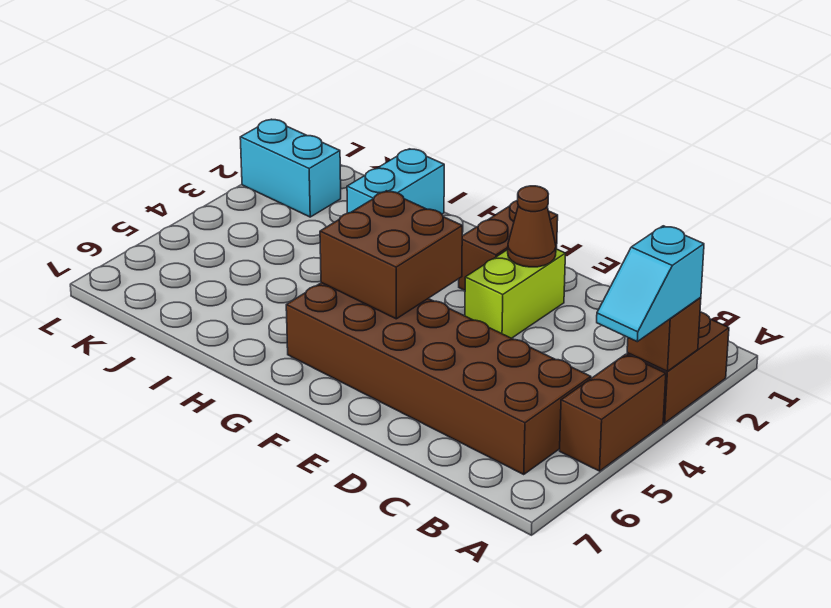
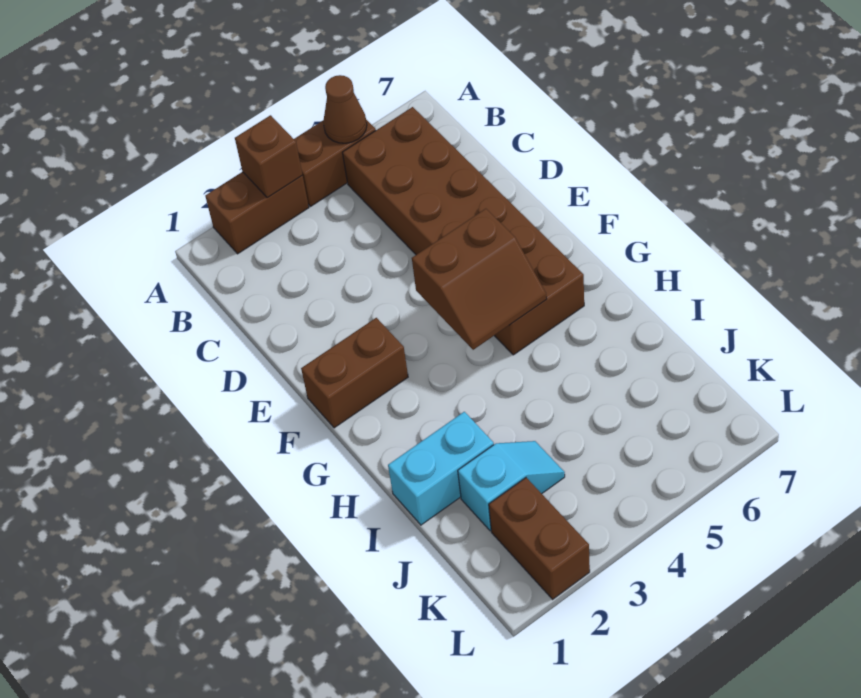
cyan slope A3:A4 level 3 top 3 -> cyan slope J2:J3 level 1 top 2
lime brick E2:E3 level 1 -> none
brown cone E2 level 2 -> brown cone A5 level 2
brown brick F4:G5 level 2 -> brown slope F4:G5 level 2 top F
cyan brick K2:L2 level 1 -> brown brick K2:L2 level 1

